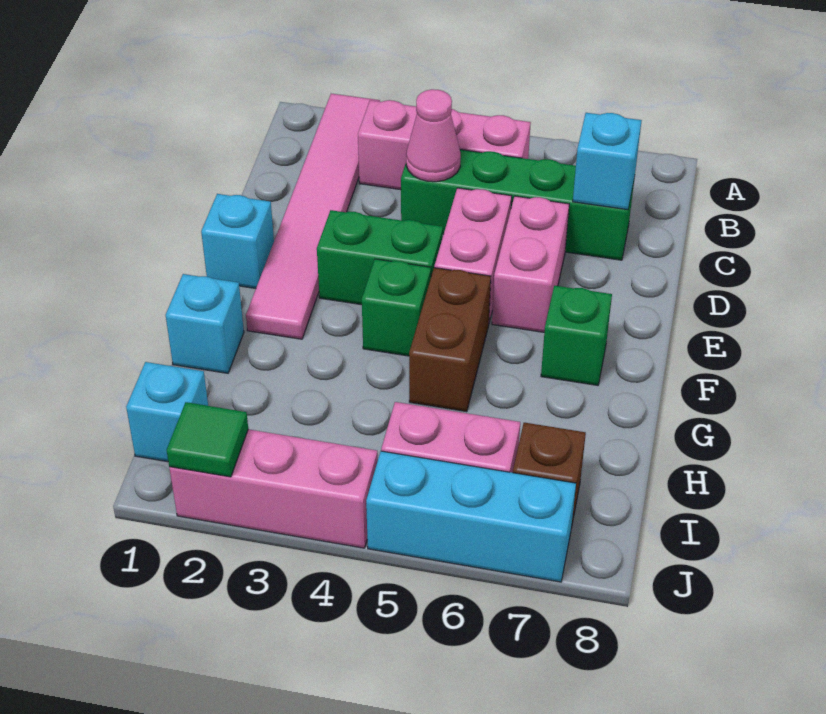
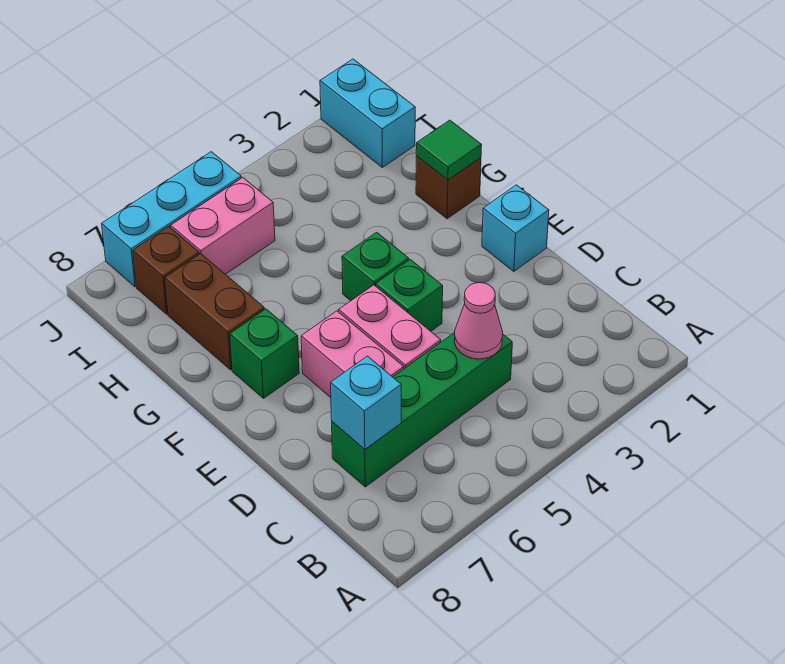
pink tile A2:F2 level 1 -> none
pink brick B3:B5 level 1 -> none
green brick E3:E4 level 1 -> green brick E4 level 1
brown brick F5:G5 level 1 -> brown brick G7:H7 level 1
cyan brick G1 level 1 -> brown brick G1 level 1
cyan brick I1 level 1 -> cyan brick I1:J1 level 1
pink brick J2:J4 level 1 -> none
green tile J2 level 2 -> green tile G1 level 2

